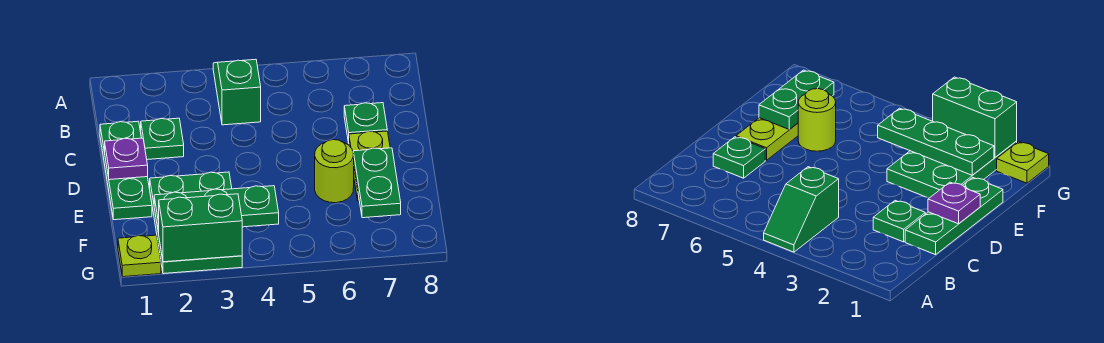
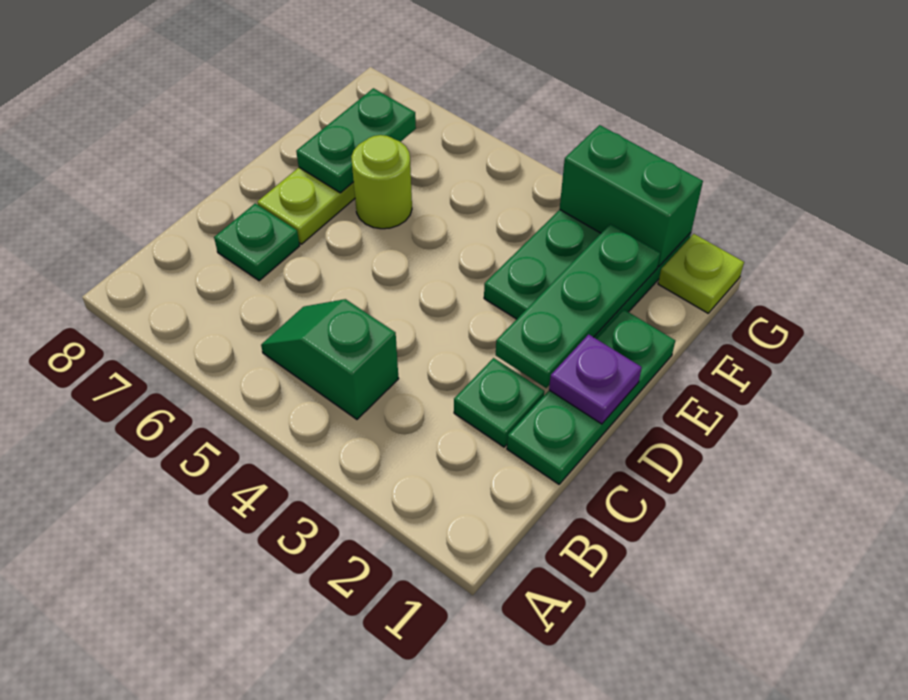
green slope A4:B4 level 1 top B -> green slope B4:B5 level 1 top 4
green plate F2:F4 level 2 -> green plate D2:F2 level 2

